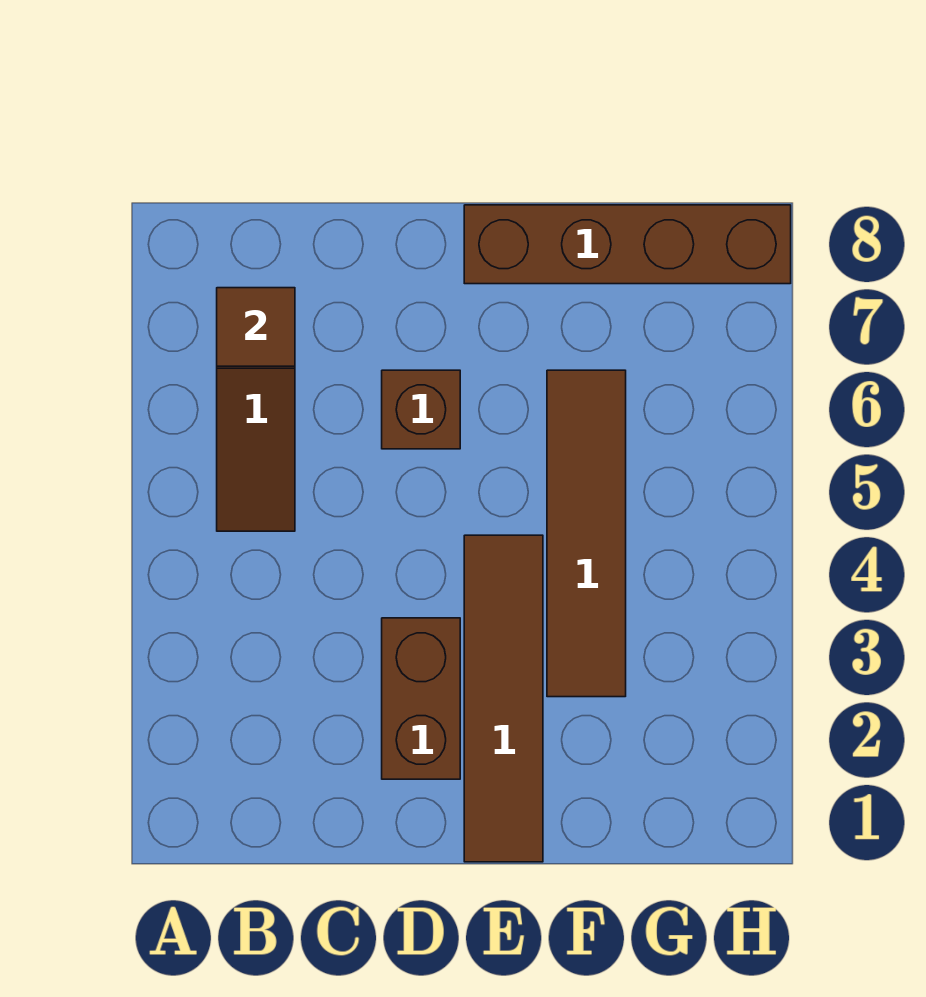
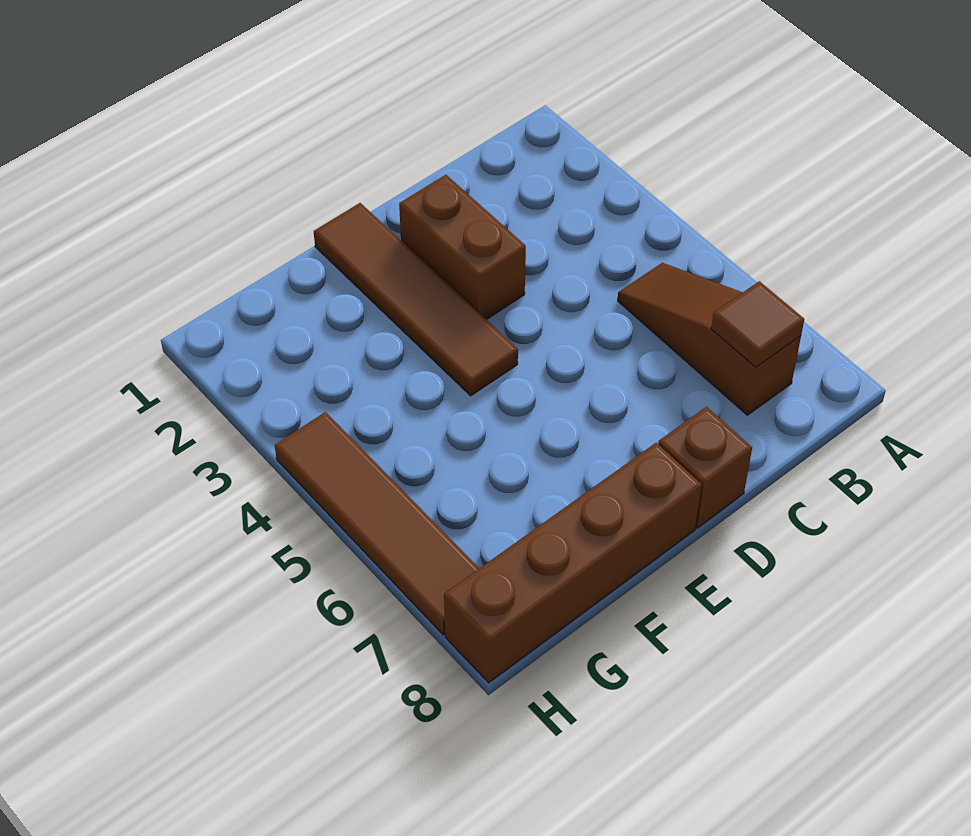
brown brick D6 level 1 -> brown brick D8 level 1
brown tile F3:F6 level 1 -> brown tile H4:H7 level 1

